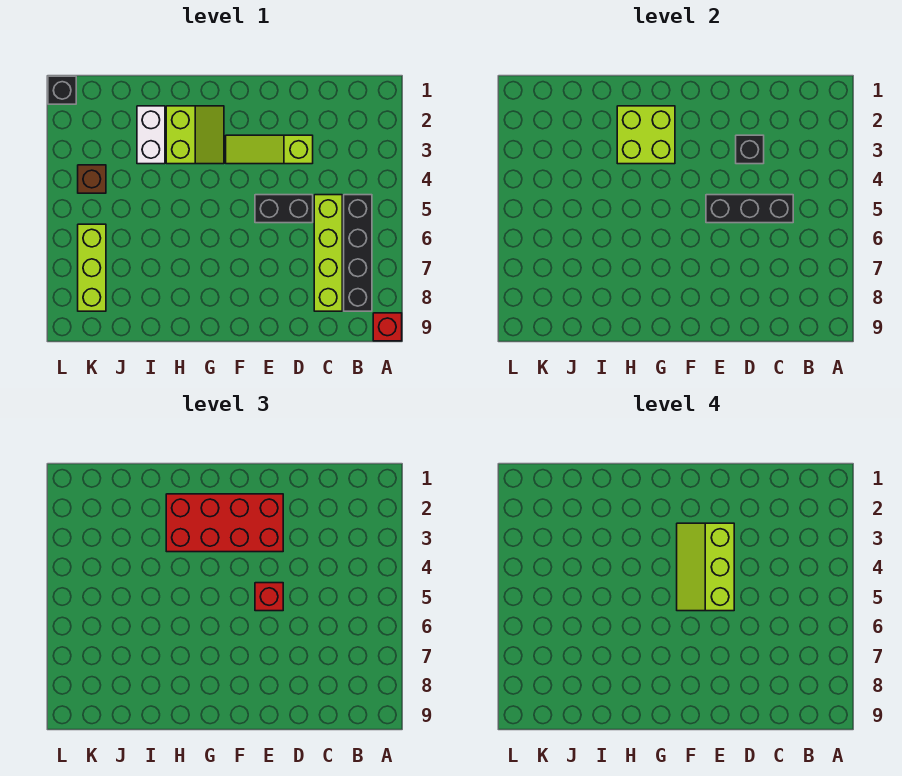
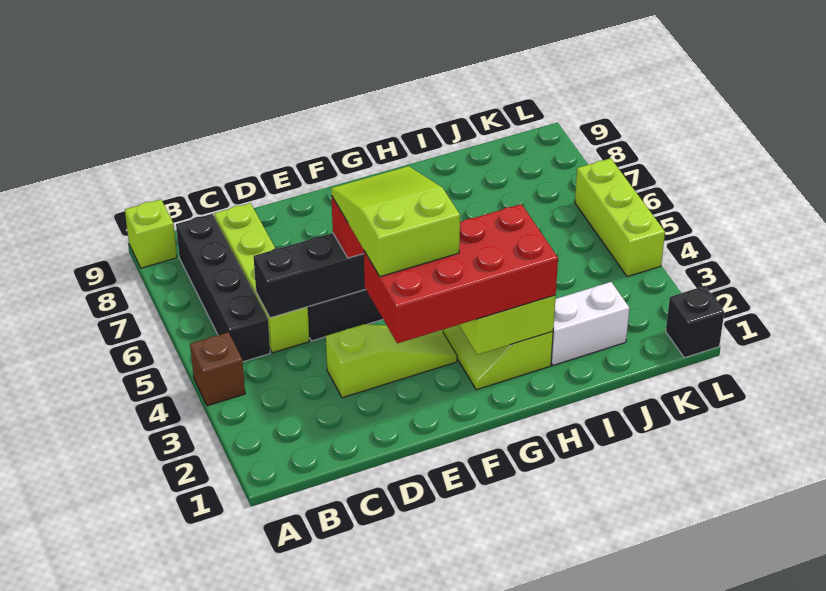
red brick A9 level 1 -> lime brick A9 level 1
black brick D3 level 2 -> none
lime slope E3:F5 level 4 top E -> lime slope E3:F5 level 4 top 3
white brick I2:I3 level 1 -> white brick I2:J2 level 1
brown brick K4 level 1 -> brown brick A4 level 1
lime brick K6:K8 level 1 -> lime brick L4:L6 level 1

